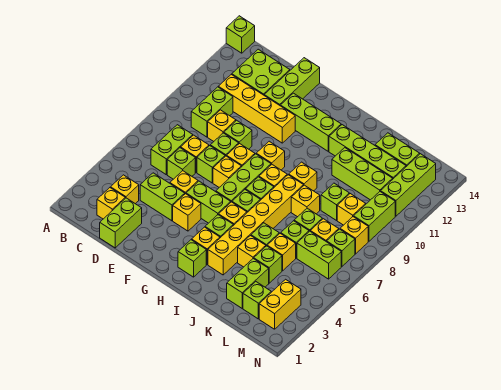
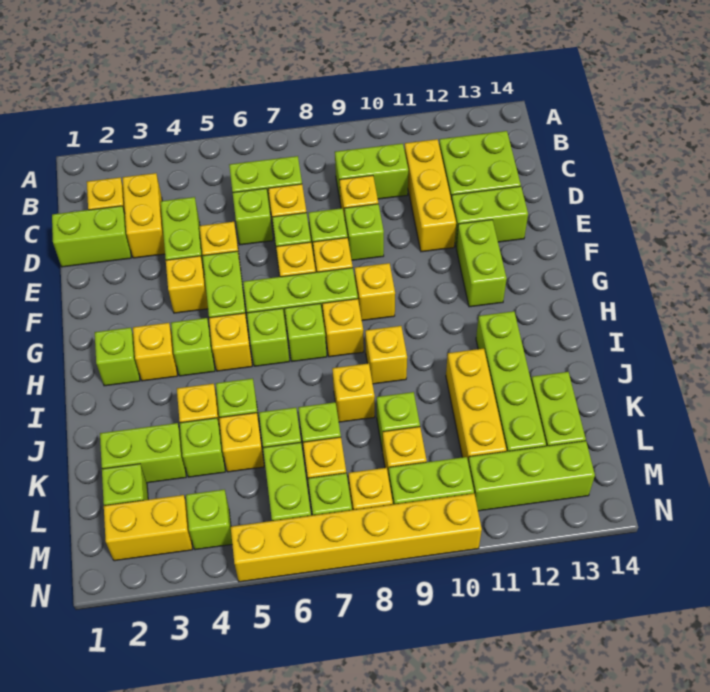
lime brick A14 level 1 -> lime brick M4 level 1
yellow brick C3 level 1 -> yellow brick C3:D3 level 1
yellow brick C11:F11 level 1 -> yellow brick C11:E11 level 1
lime brick E12:E14 level 1 -> lime brick E12:E13 level 1
lime brick F12:H12 level 1 -> lime brick F12:G12 level 1
yellow brick I3:I8 level 1 -> yellow brick N5:N10 level 1
lime brick J11:L11 level 1 -> yellow brick J11:L11 level 1

